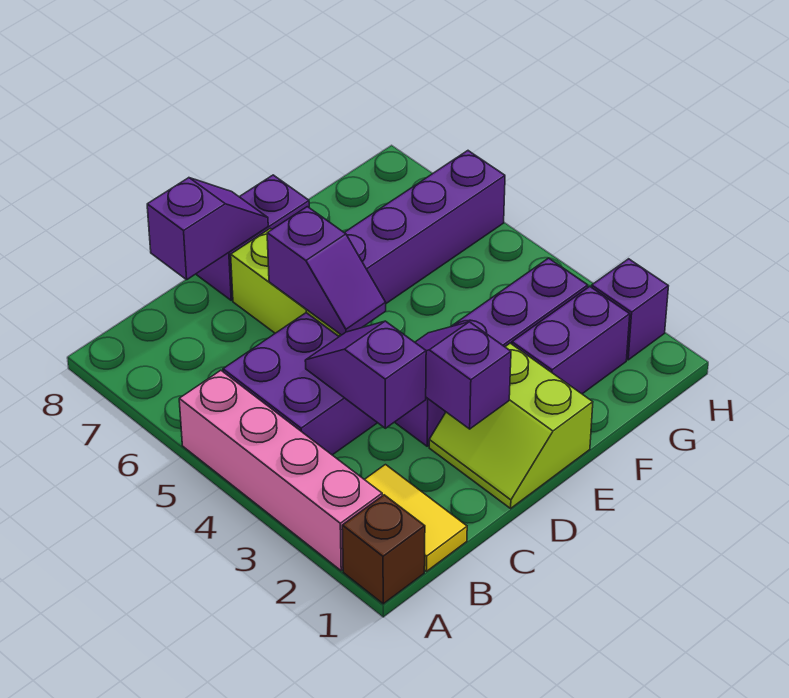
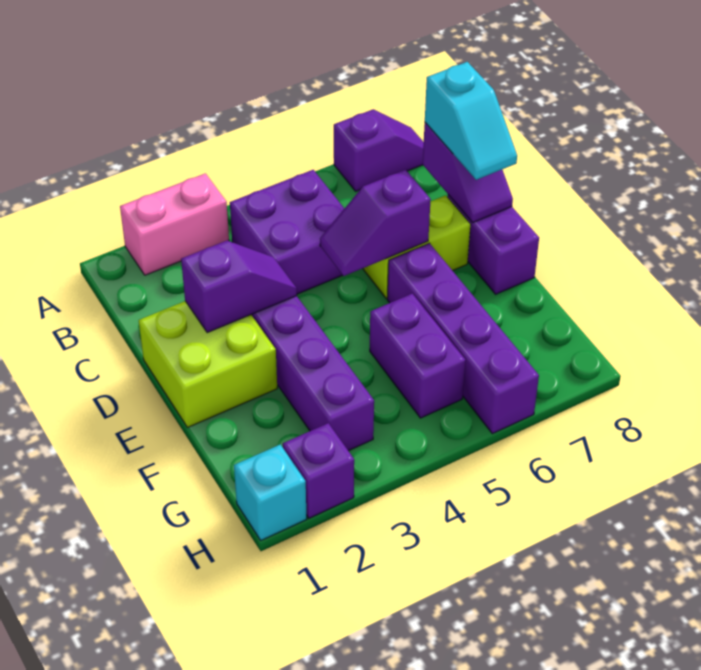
brown brick A1 level 1 -> none
pink brick A2:A5 level 1 -> pink brick A2:A3 level 1
yellow tile B1:B2 level 1 -> none
purple slope C3:C4 level 2 top 3 -> purple slope A7:A8 level 1 top 7
none -> cyan slope C8:D8 level 3 top C
lime slope D1:E2 level 1 top E -> lime brick D1:E2 level 1
purple brick F2:G2 level 1 -> purple brick F5:G5 level 1
none -> cyan brick H1 level 1

